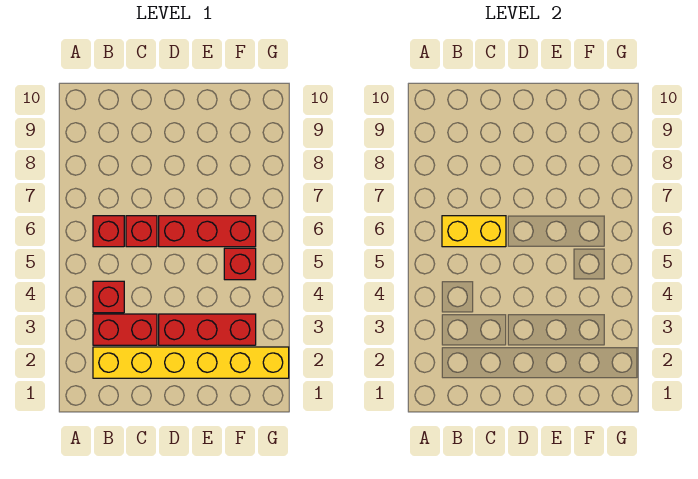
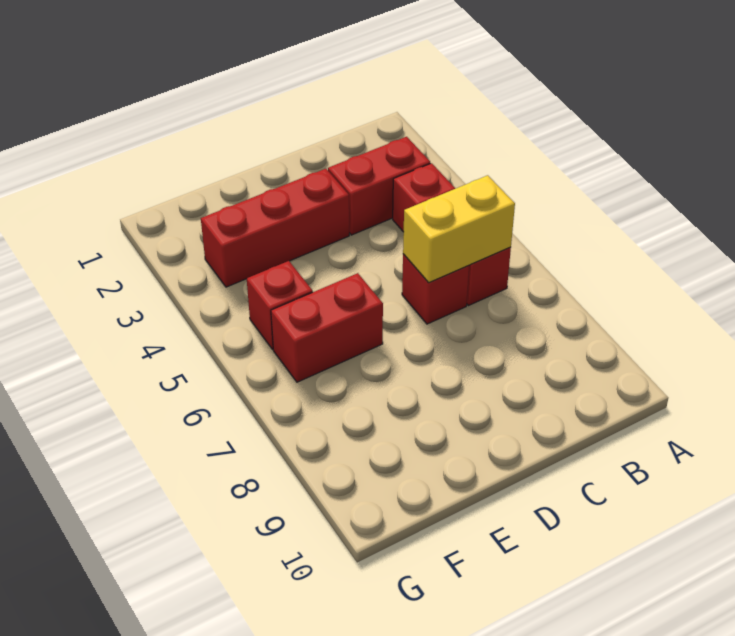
yellow brick B2:G2 level 1 -> none
red brick D6:F6 level 1 -> red brick E6:F6 level 1

